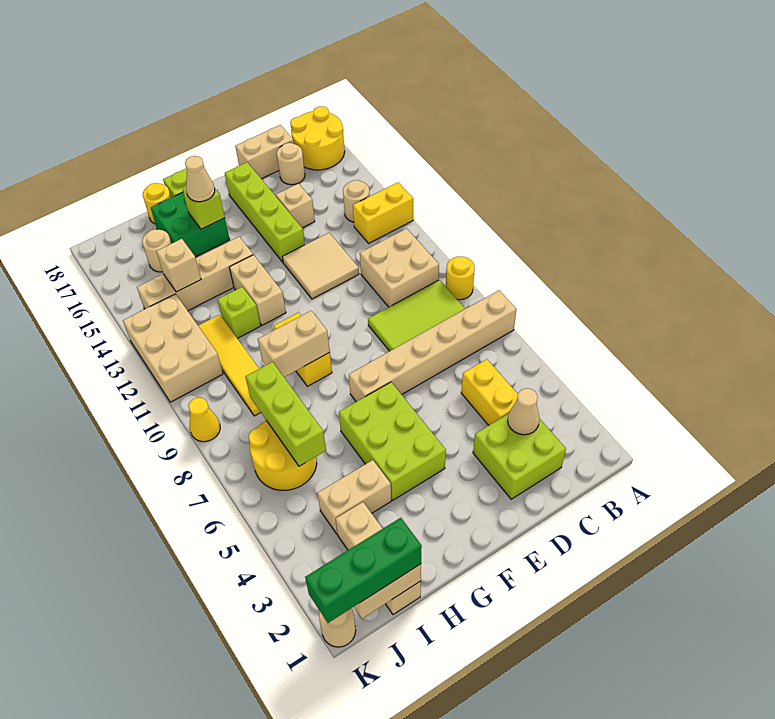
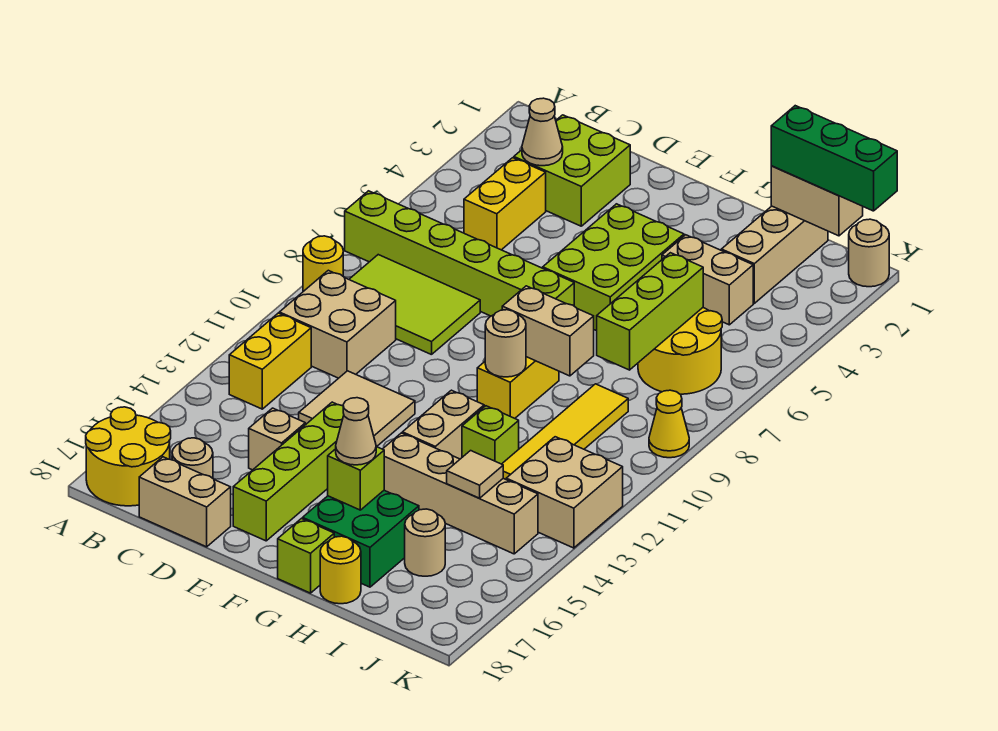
tan brick A7:F7 level 1 -> lime brick A7:F7 level 1
yellow brick A13:B13 level 1 -> yellow brick B12:B13 level 1
tan round brick B14 level 1 -> tan round brick G10 level 2
tan brick I14 level 2 -> tan tile I14 level 2
tan brick J11:K13 level 1 -> tan brick J12:K13 level 1

